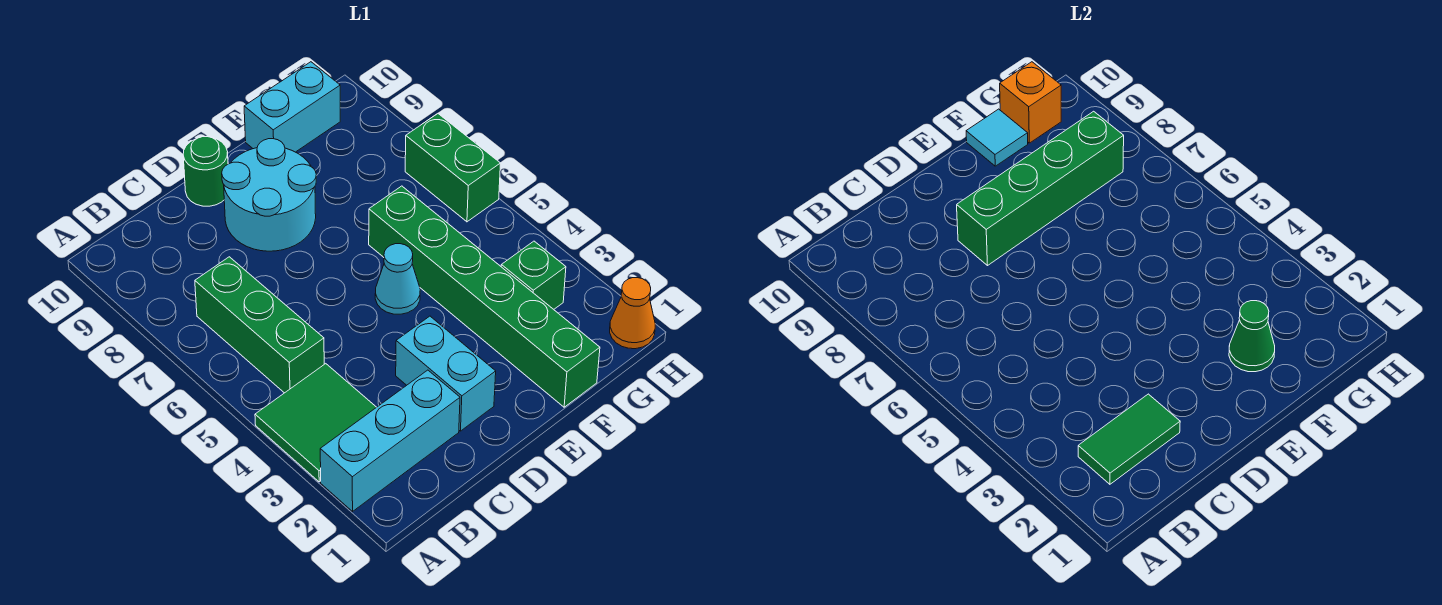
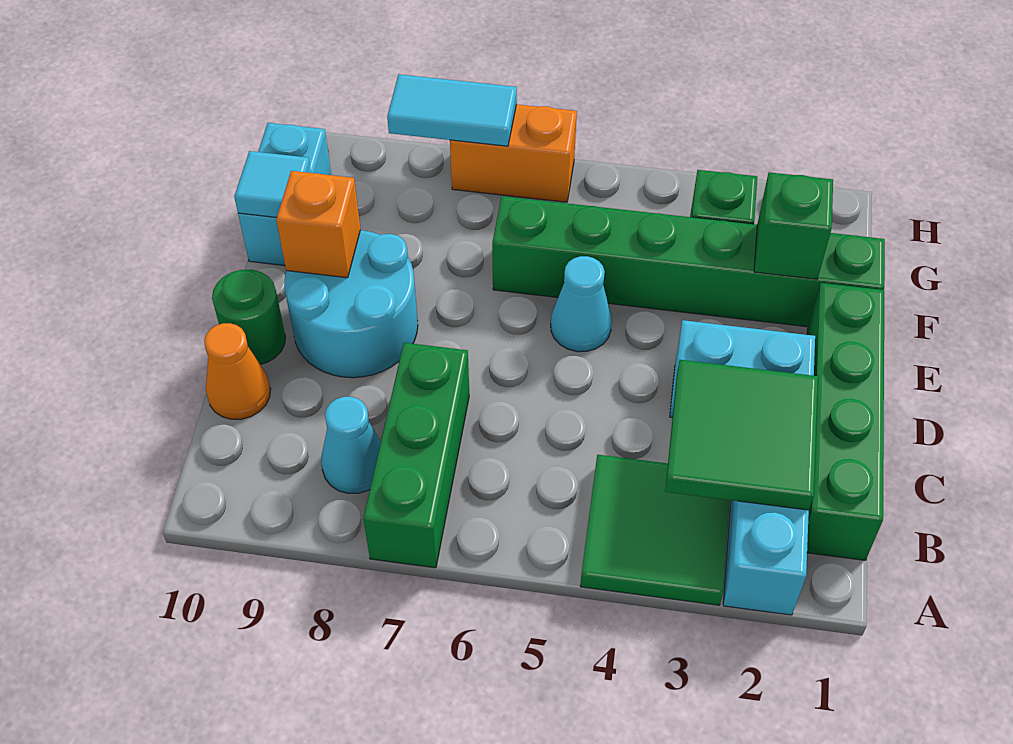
green tile B2:C2 level 2 -> green tile B2:C3 level 2
green brick B5:B7 level 1 -> green brick A7:C7 level 1
none -> cyan cone B8 level 1
green brick D8:G8 level 2 -> green brick B1:E1 level 1
green cone F2 level 2 -> green brick F2 level 2
orange brick G10 level 2 -> orange brick E9 level 2
orange cone H1 level 1 -> orange cone C10 level 1
green brick H6:H7 level 1 -> orange brick H6:H7 level 1
none -> cyan tile H7:H8 level 2

